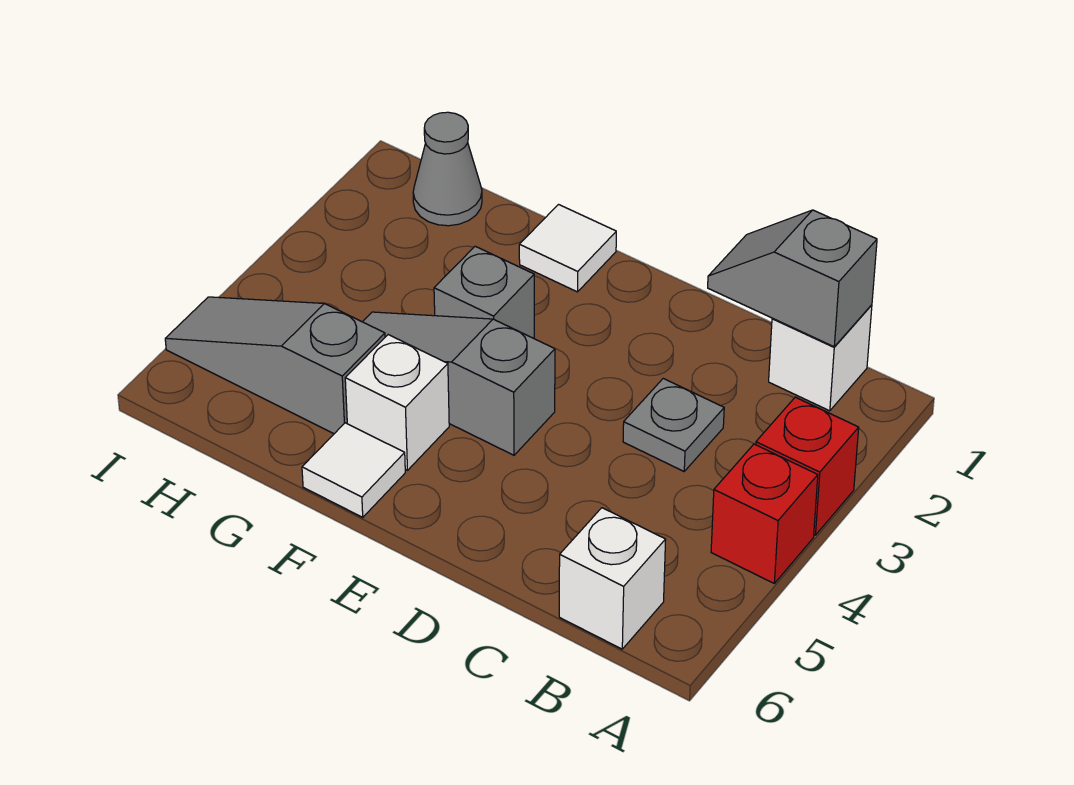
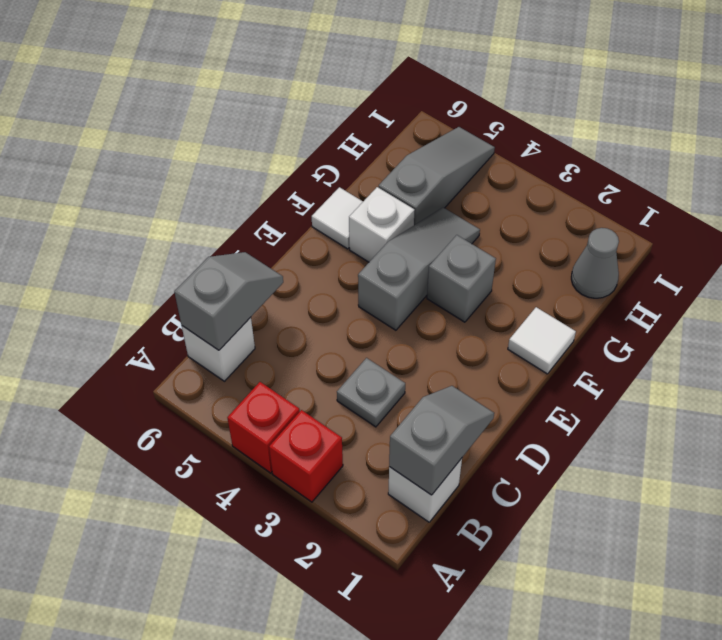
none -> grey slope B6:C6 level 2 top B

